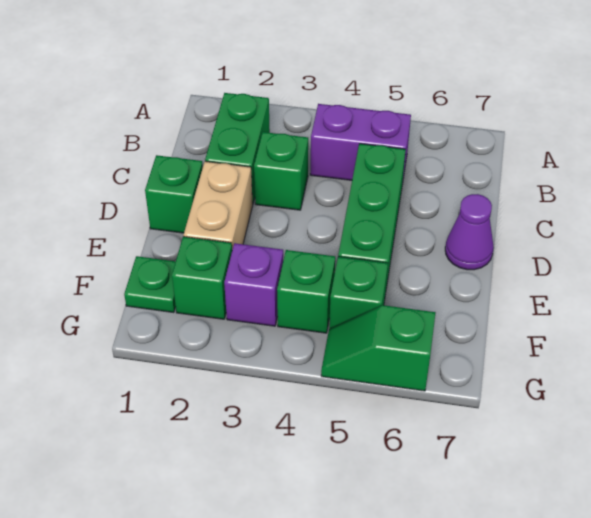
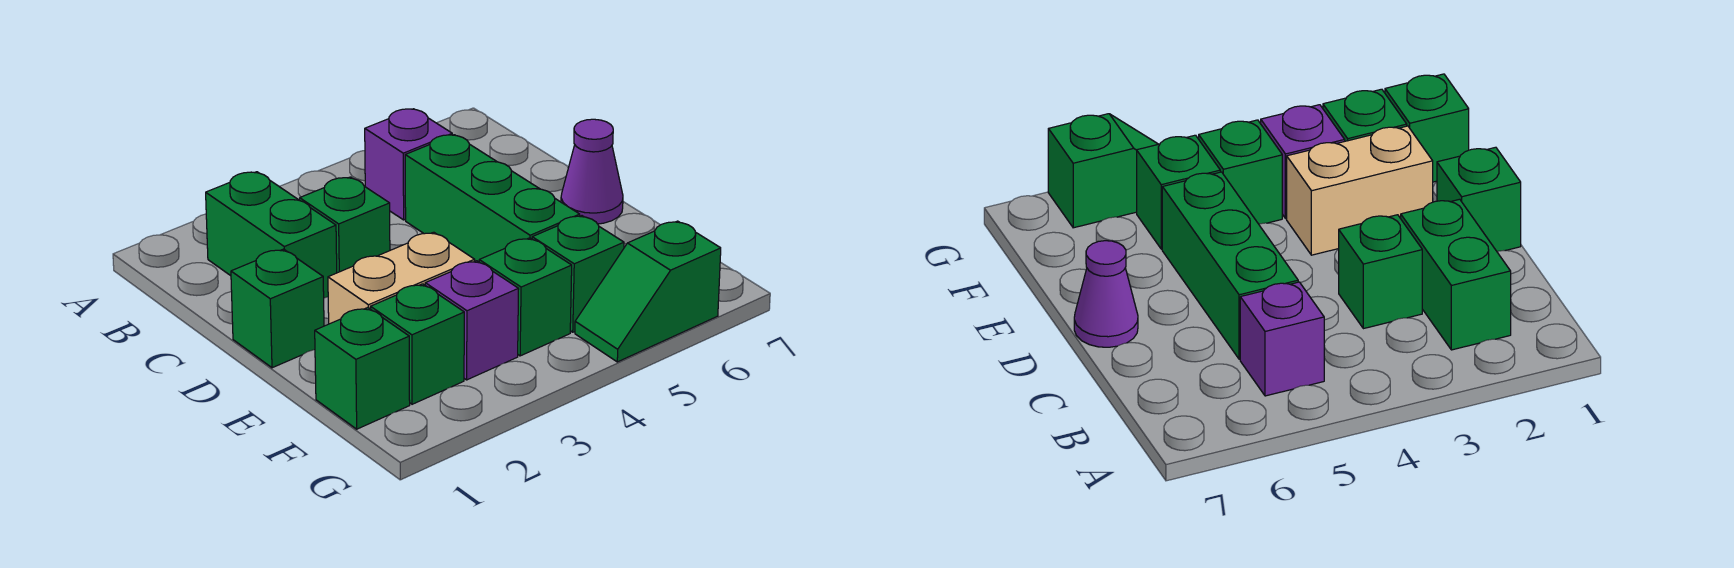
purple brick B4:B5 level 1 -> purple brick B5 level 1
tan brick D2:E2 level 1 -> tan brick E2:E3 level 1
green plate F1 level 1 -> green brick F1 level 1

